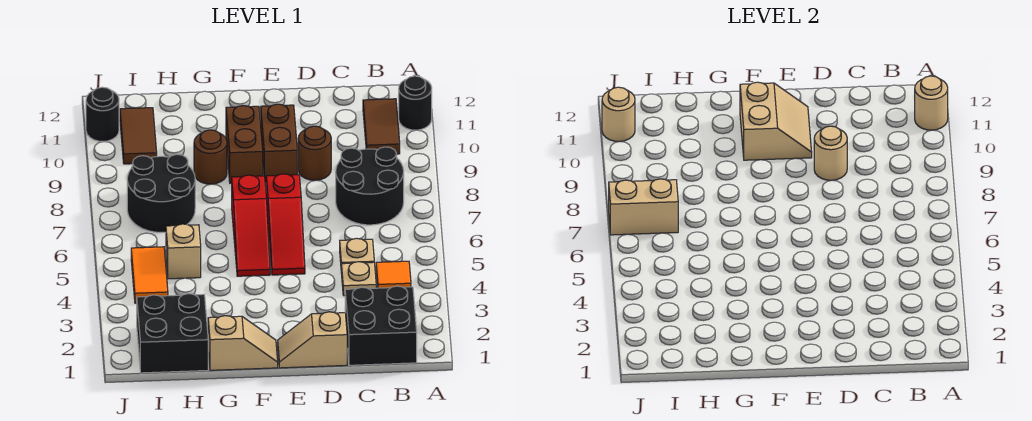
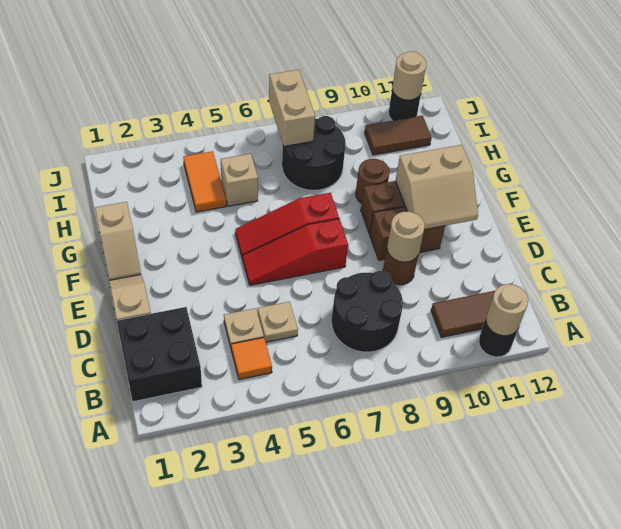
black brick H1:I2 level 1 -> none
orange tile I4:I5 level 1 -> orange tile H4:I4 level 1

